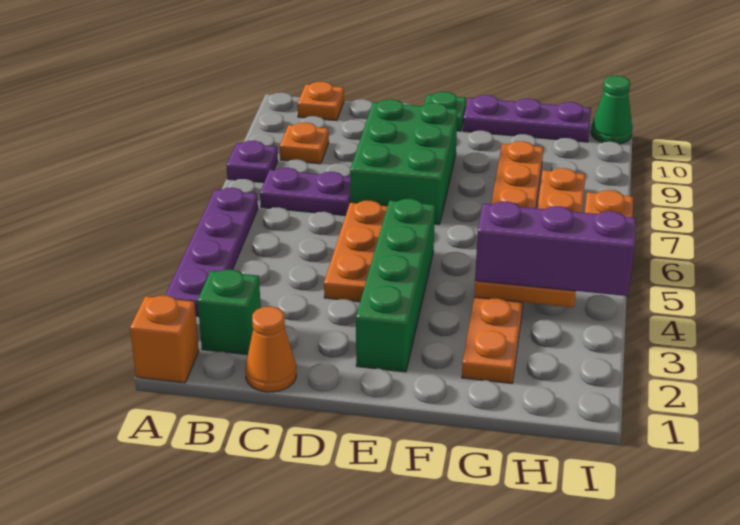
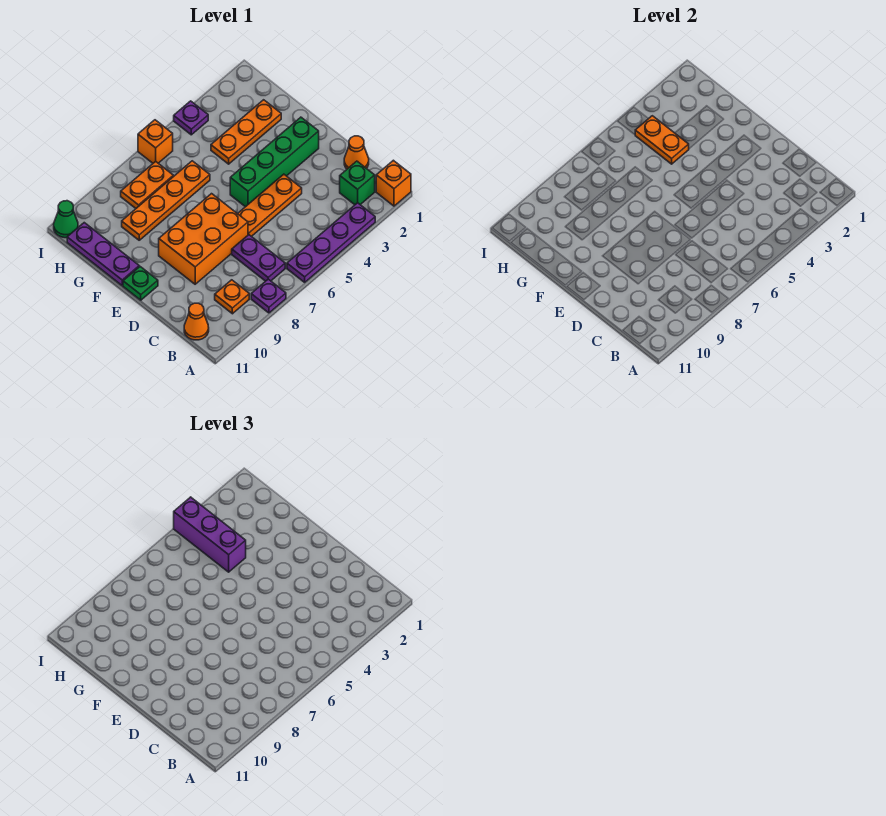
orange plate B11 level 1 -> orange cone B11 level 1
green brick D7:E9 level 1 -> orange brick D7:E9 level 1
none -> purple plate I4 level 1

